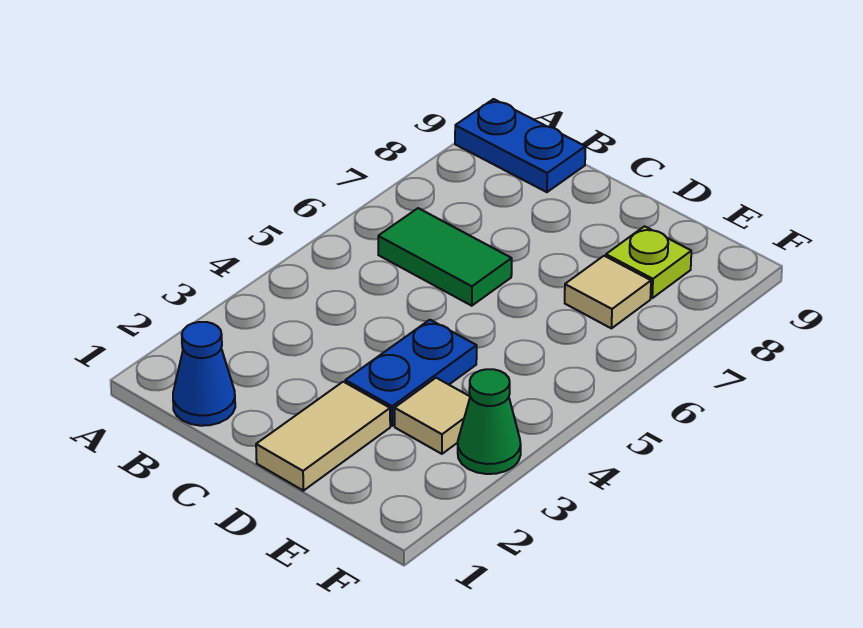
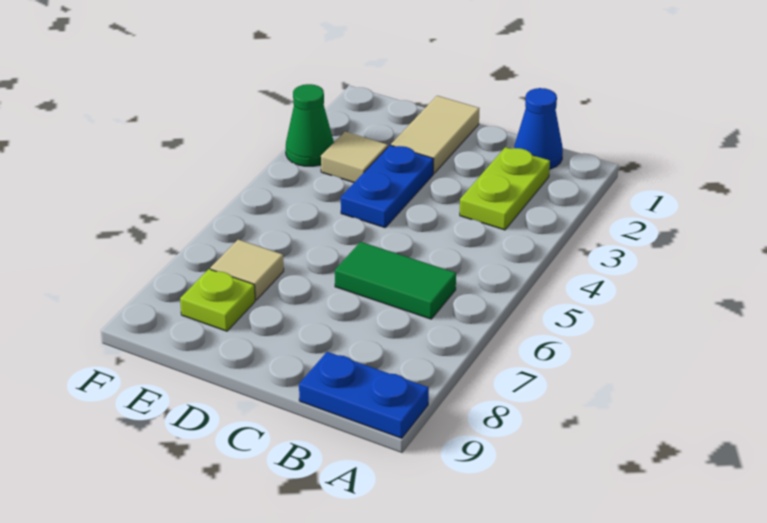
none -> lime plate B2:B3 level 1

